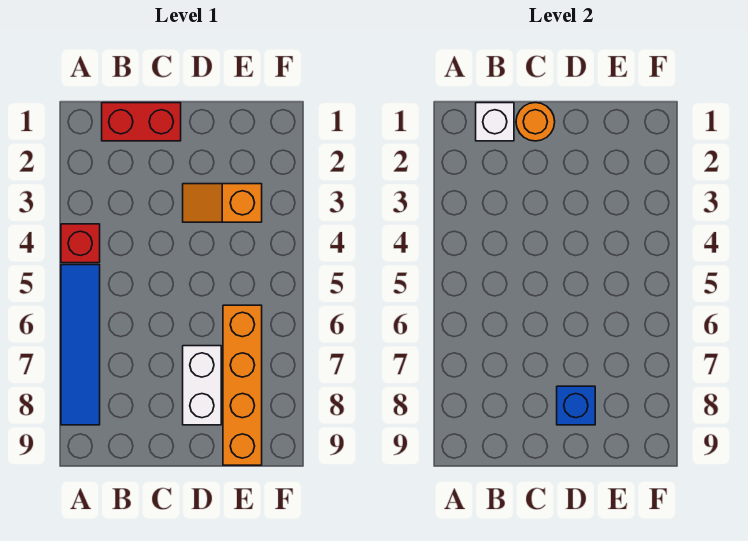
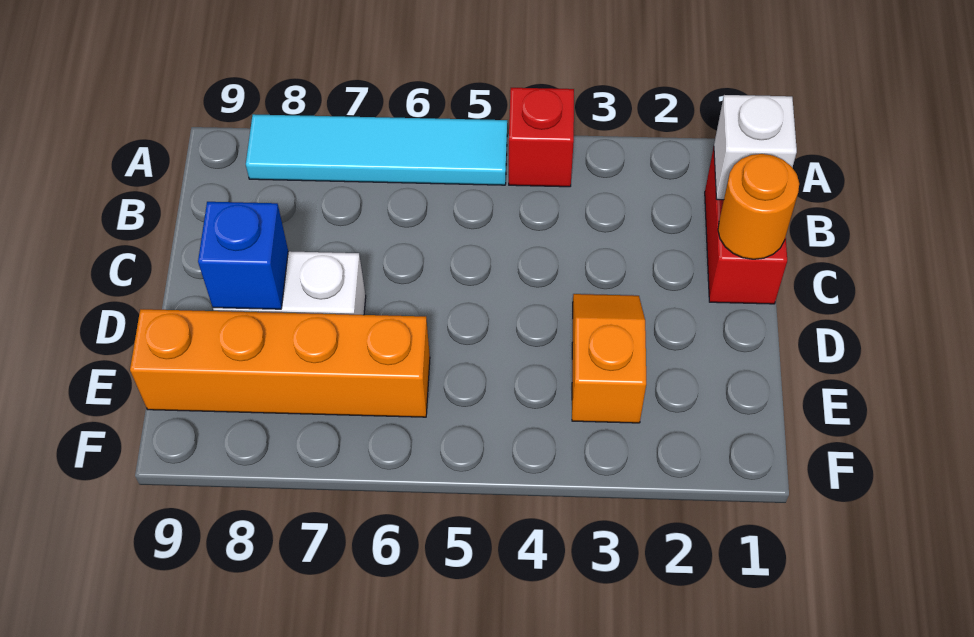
blue tile A5:A8 level 1 -> cyan tile A5:A8 level 1

